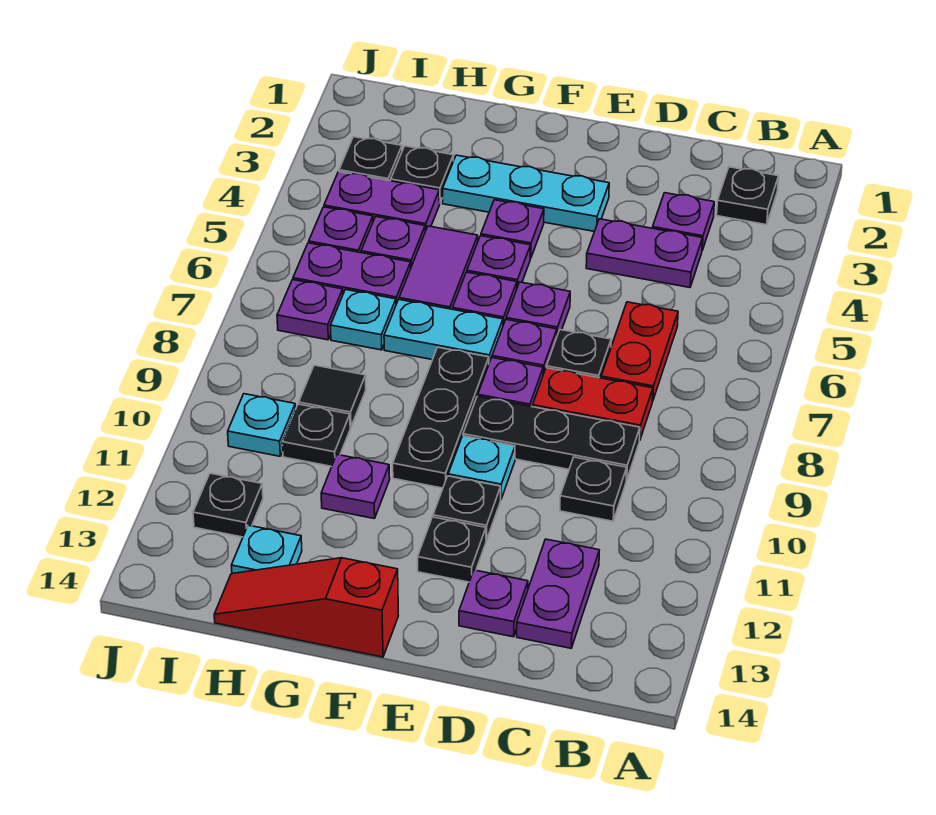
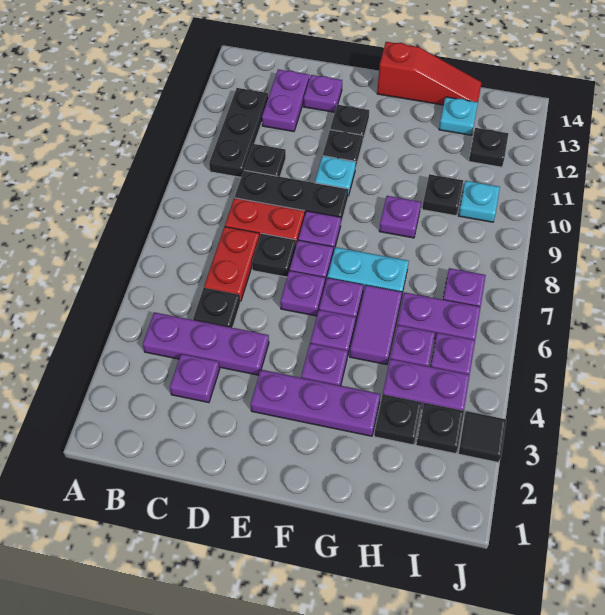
black plate B2 level 1 -> black plate C5 level 1
purple plate C4:D4 level 1 -> purple plate B4:D4 level 1
cyan plate E3:G3 level 1 -> purple plate E3:G3 level 1
black plate F8:F10 level 1 -> black plate B10:B12 level 1
purple plate G11 level 1 -> purple plate G9 level 1
cyan plate H7 level 1 -> none
black tile H9 level 1 -> black tile J3 level 1

